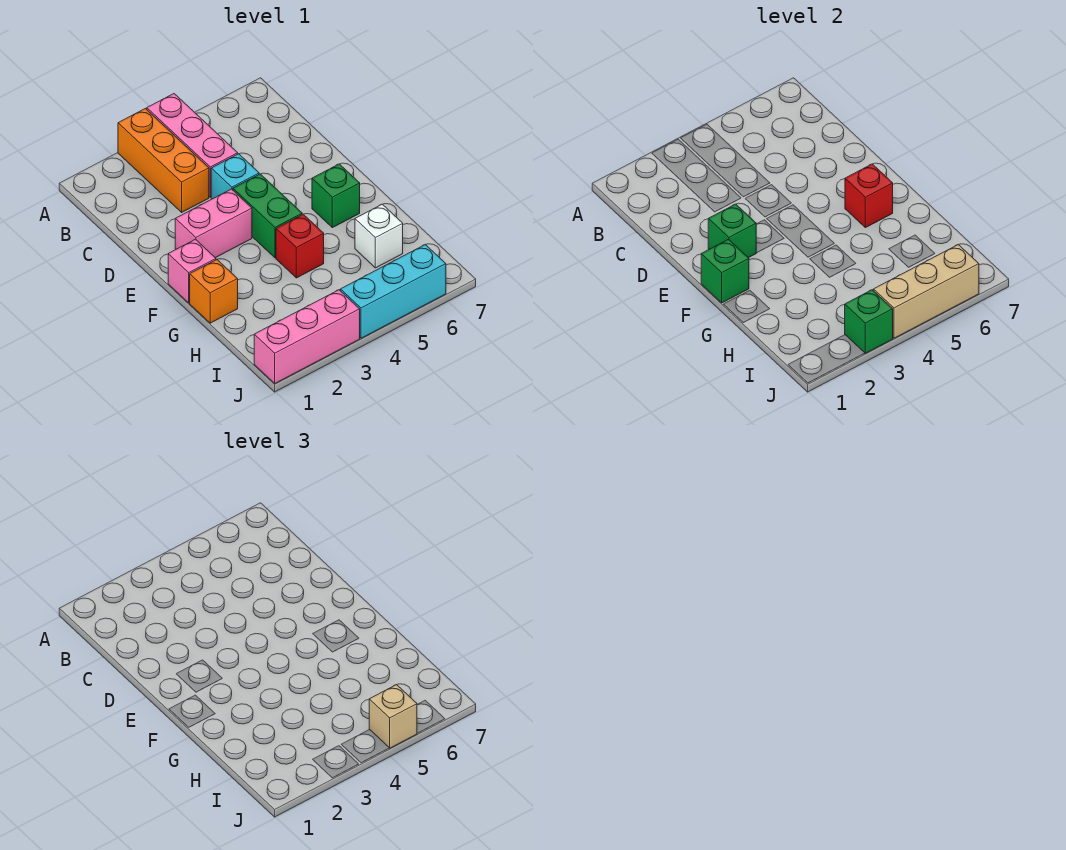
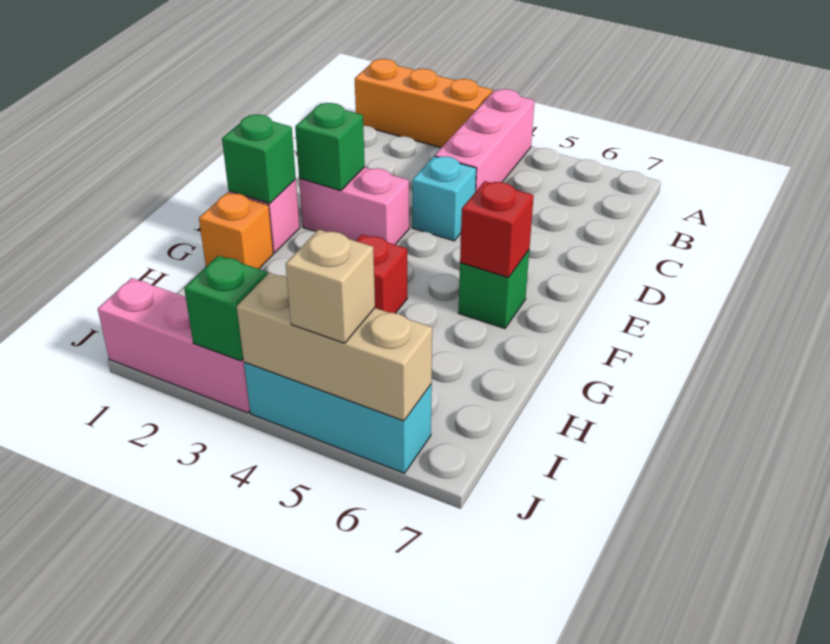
orange brick A3:C3 level 1 -> orange brick A1:A3 level 1
green brick E4:F4 level 1 -> none
white brick H6 level 1 -> none

